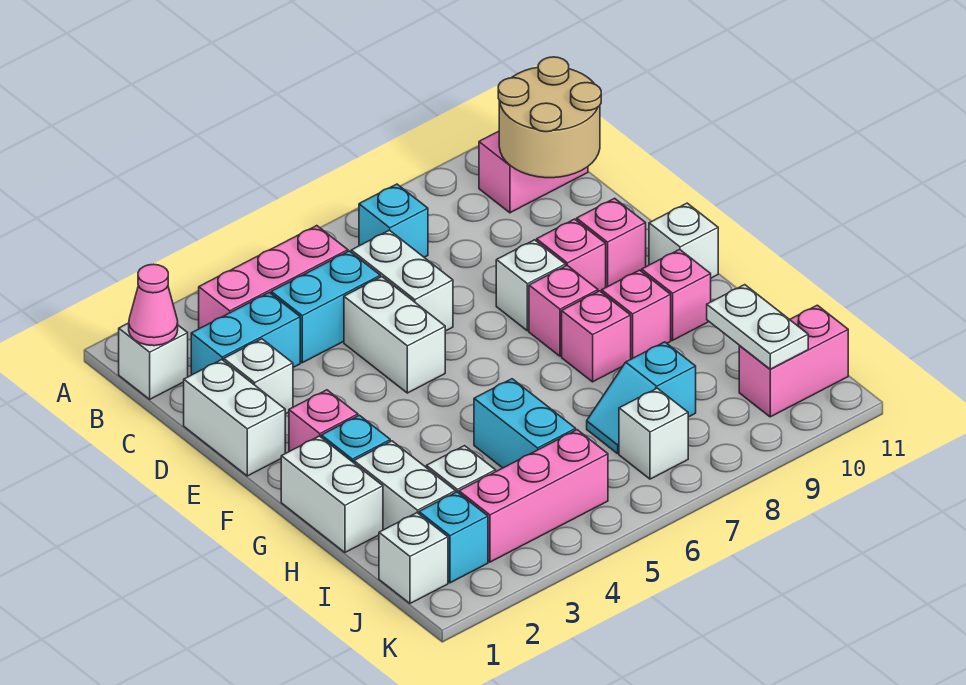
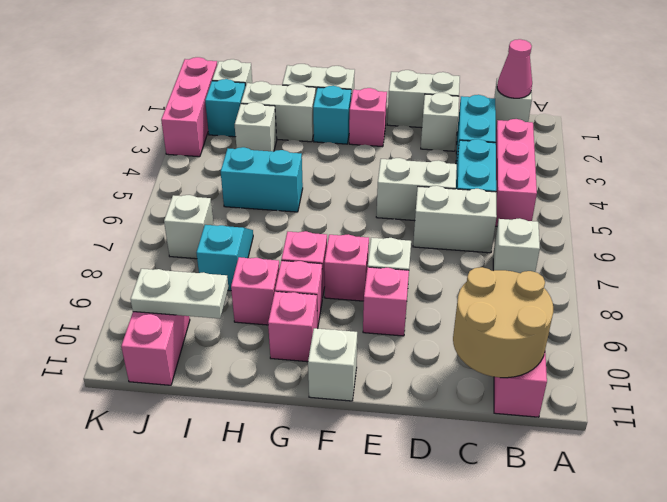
cyan brick B7 level 1 -> white brick B7 level 1
pink brick E10 level 1 -> pink brick H9 level 1
pink brick J3:J5 level 1 -> pink brick K1:K3 level 1

